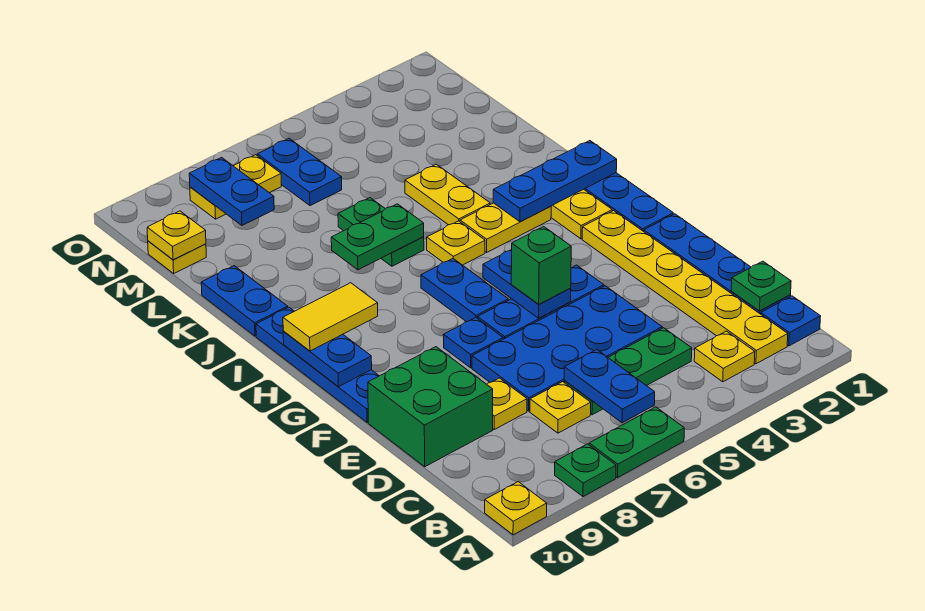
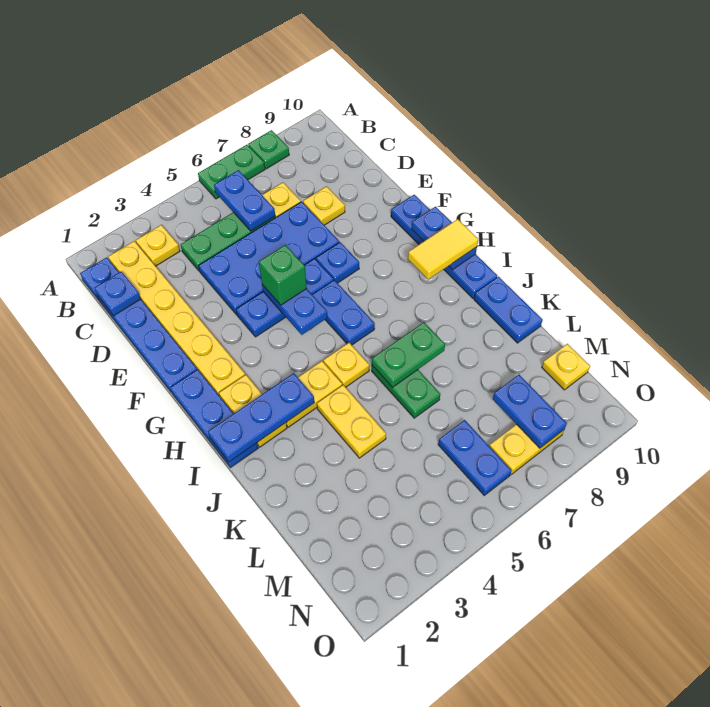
yellow plate A10 level 1 -> none
green plate C1 level 2 -> blue plate C1 level 2
green brick D9:E10 level 1 -> none
yellow plate M10 level 2 -> none

